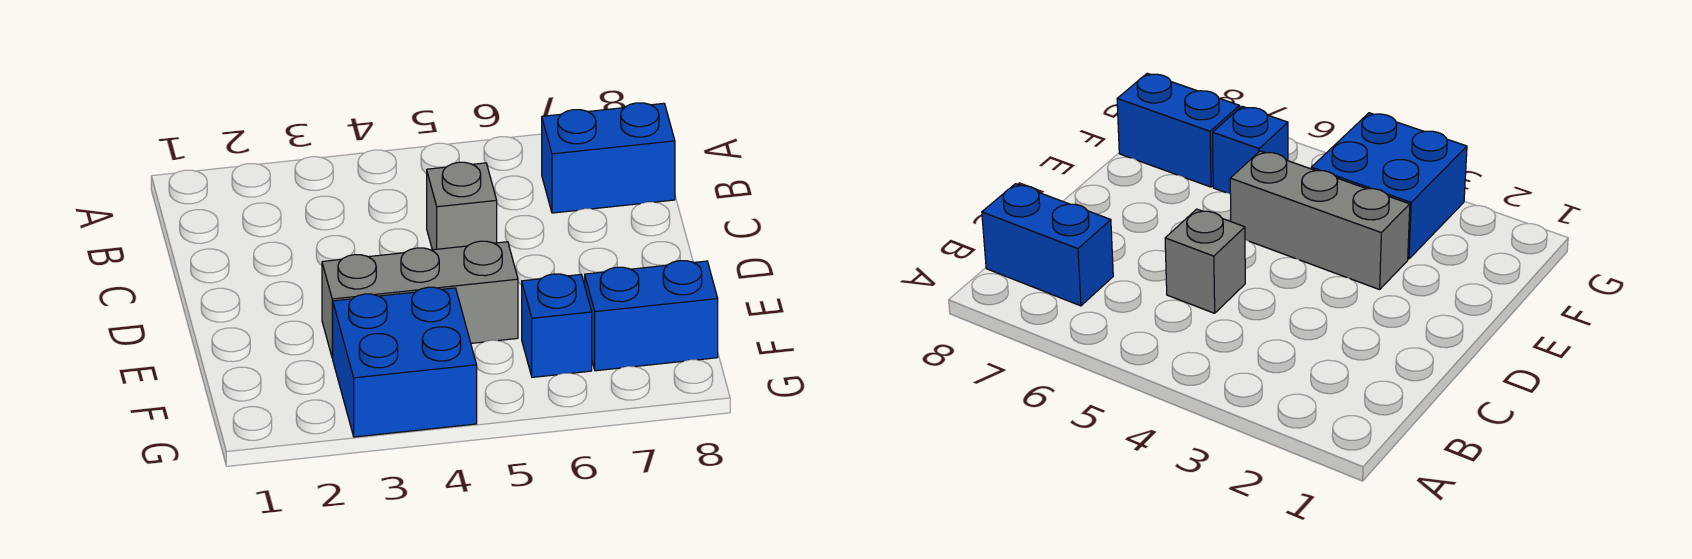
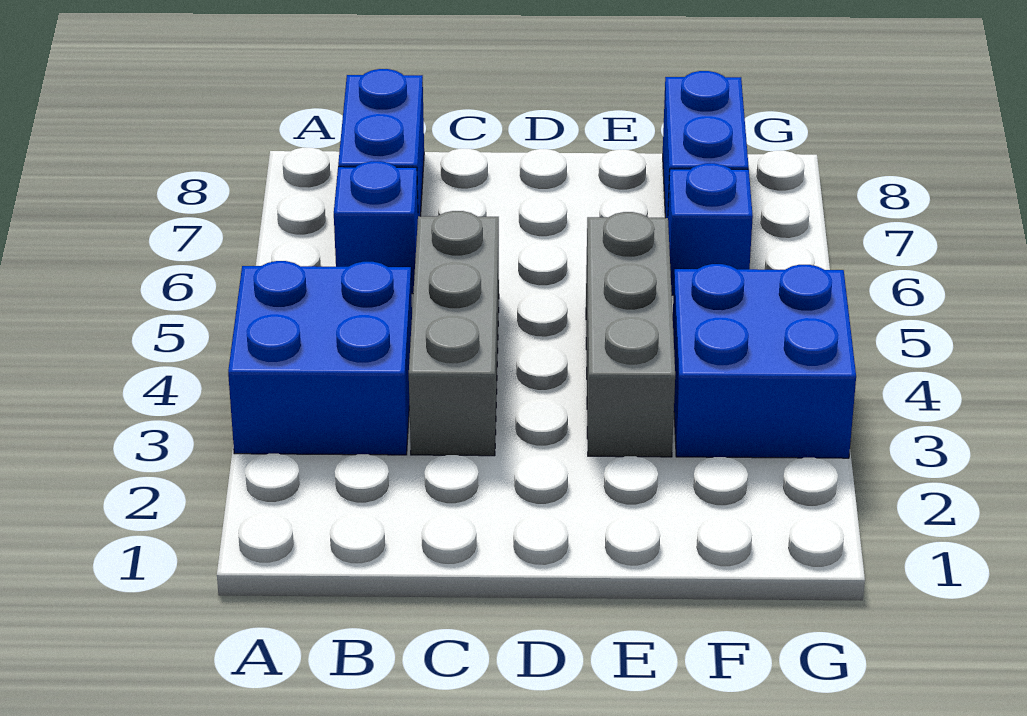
none -> blue brick A3:B4 level 1
none -> blue brick B6 level 1
grey brick C5 level 1 -> grey brick C3:C5 level 1

